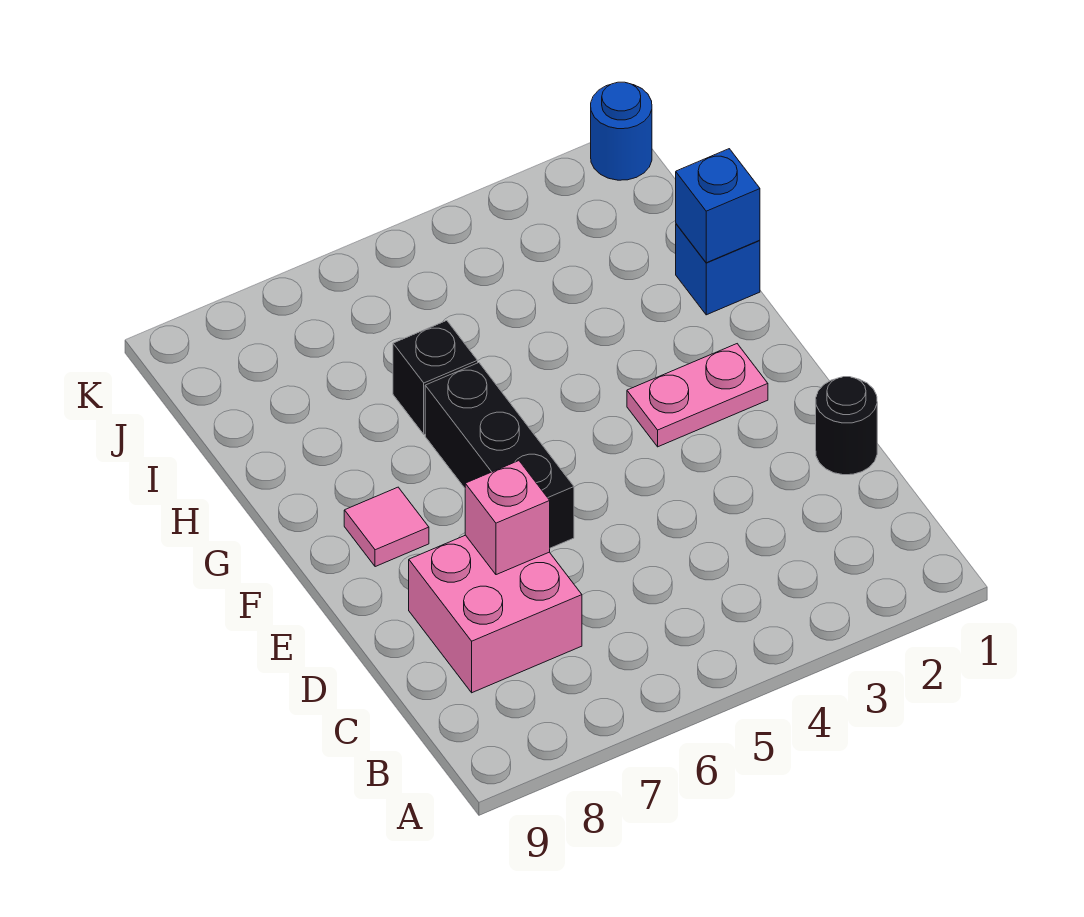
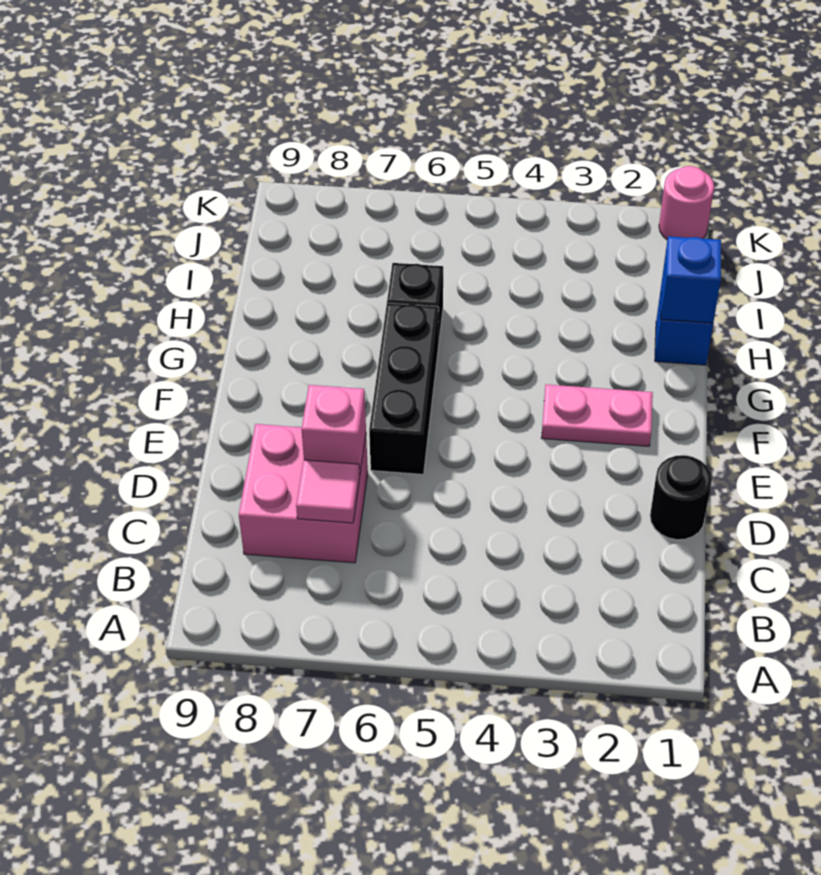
pink tile F8 level 1 -> pink tile C7 level 2
blue round brick K1 level 1 -> pink round brick K1 level 1

